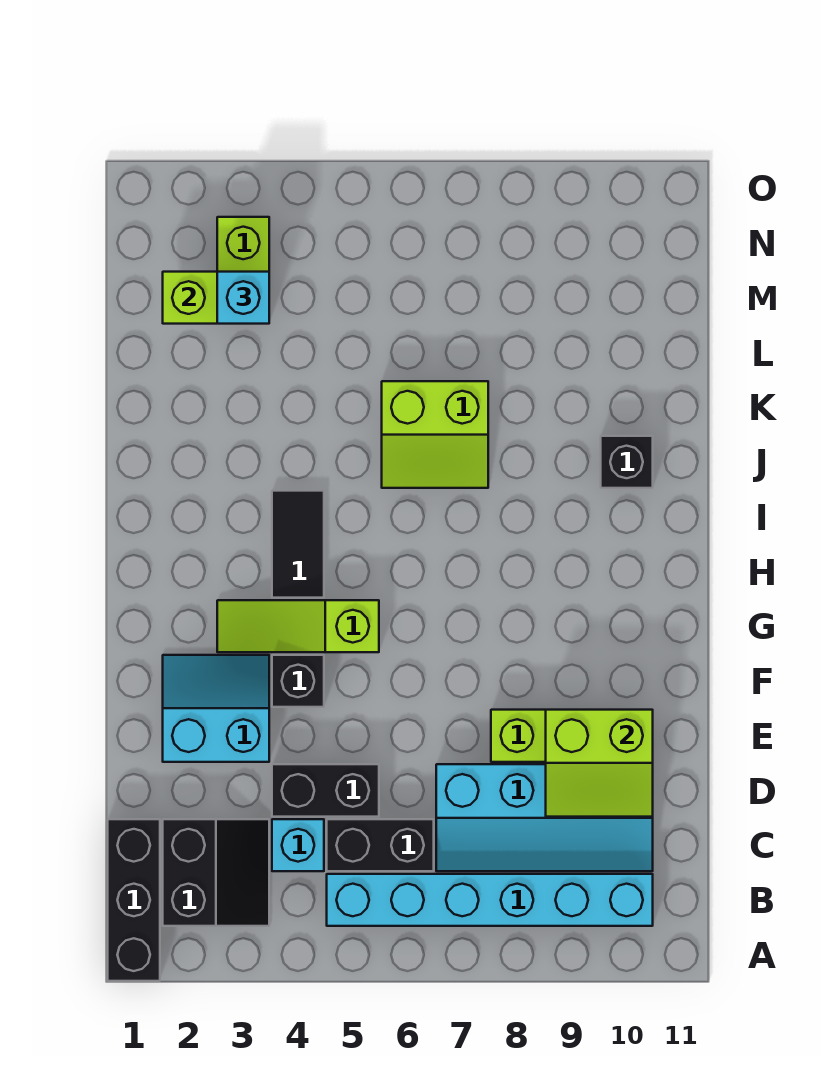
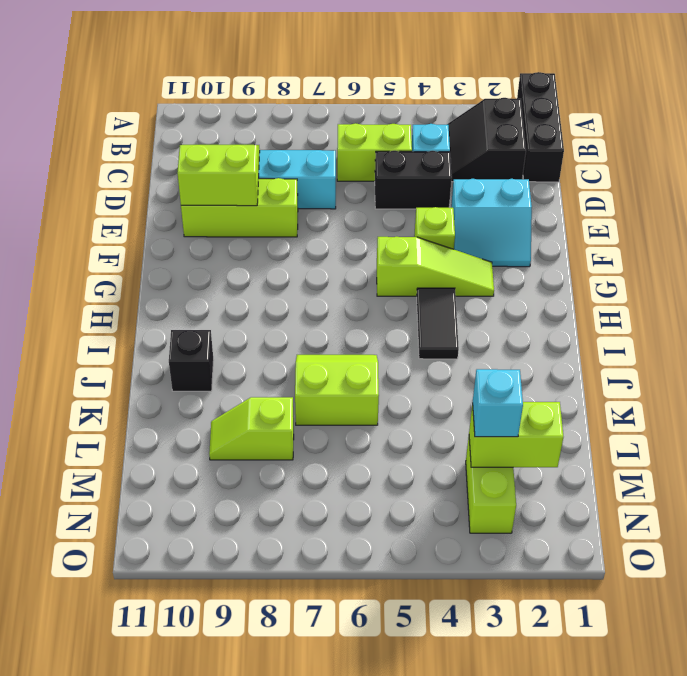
cyan brick B5:B10 level 1 -> none
black brick C5:C6 level 1 -> lime brick C5:C6 level 1
black brick F4 level 1 -> lime brick F4 level 1
none -> lime slope L8:L9 level 1 top 8

